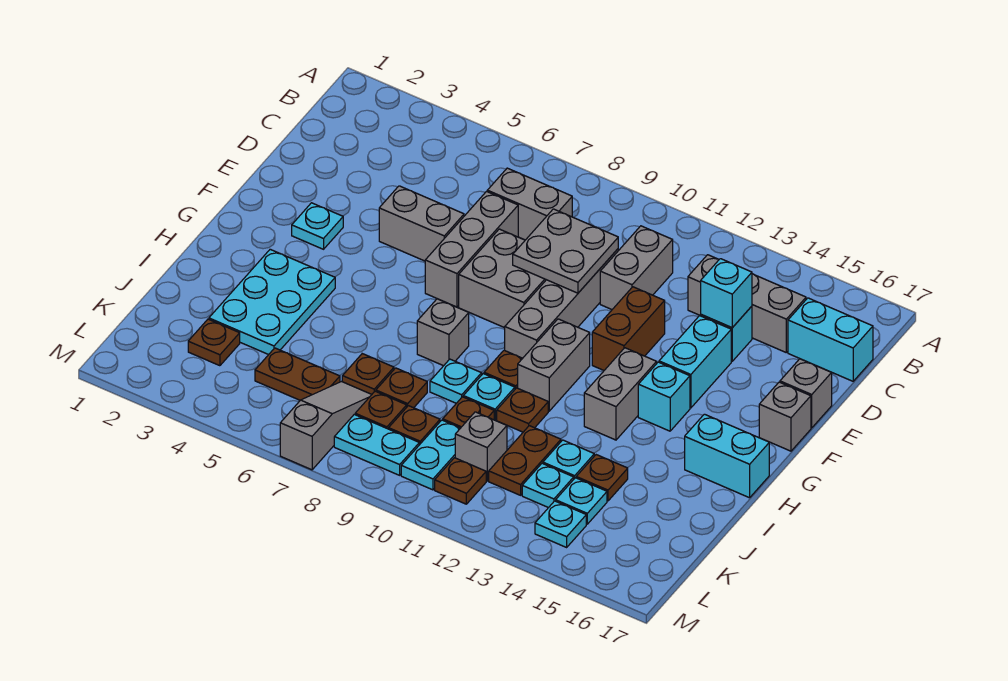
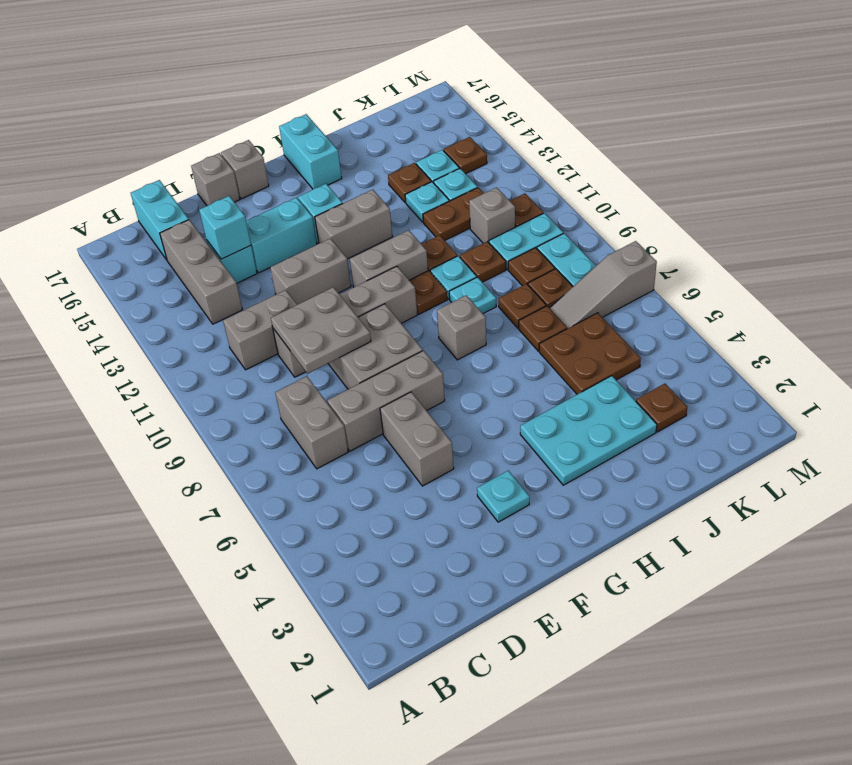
brown brick E12:F12 level 1 -> grey brick E12:F12 level 1
brown plate K5:K6 level 1 -> brown plate J5:K6 level 1
cyan plate L14 level 1 -> brown plate L14 level 1

